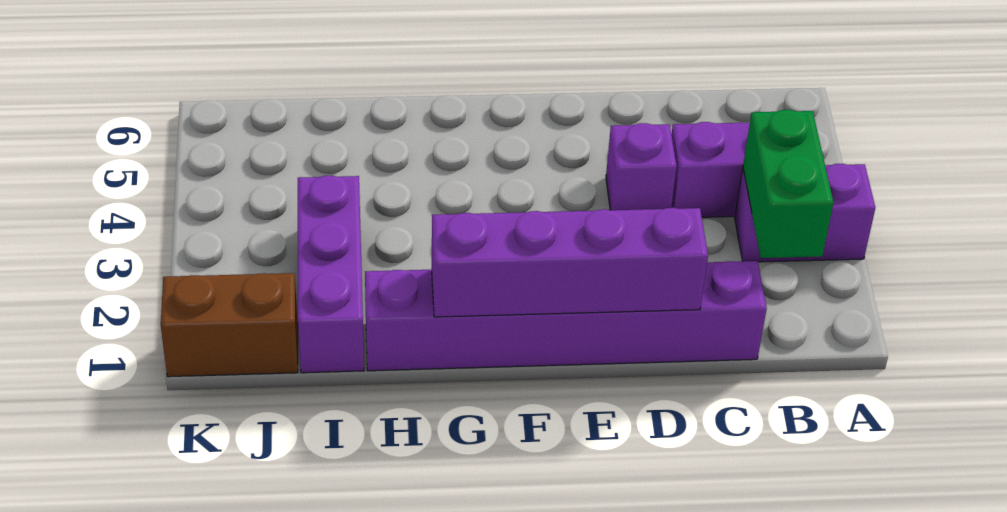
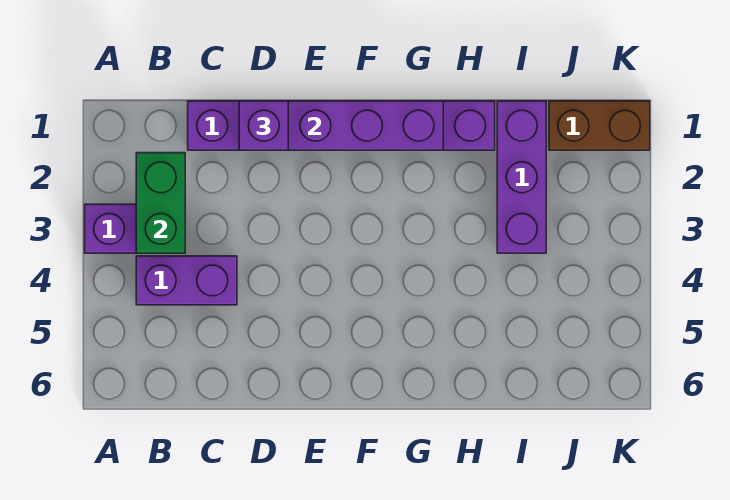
purple brick D4 level 1 -> purple brick D1 level 3

